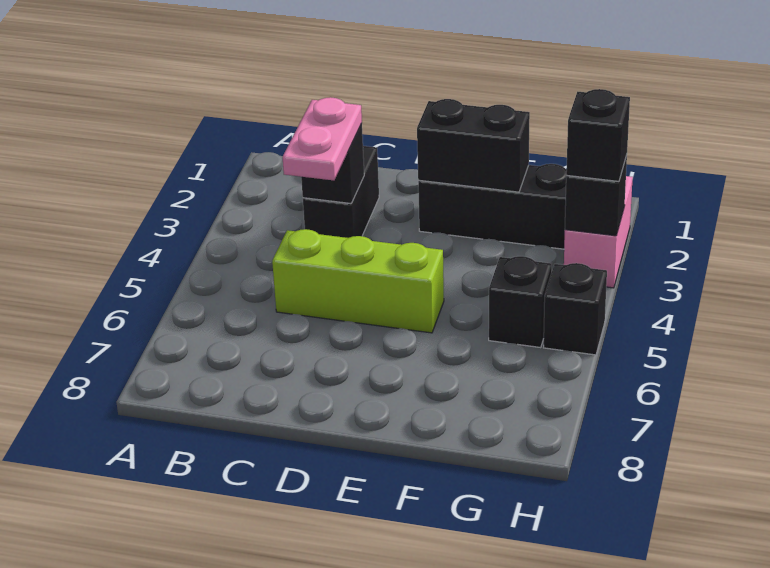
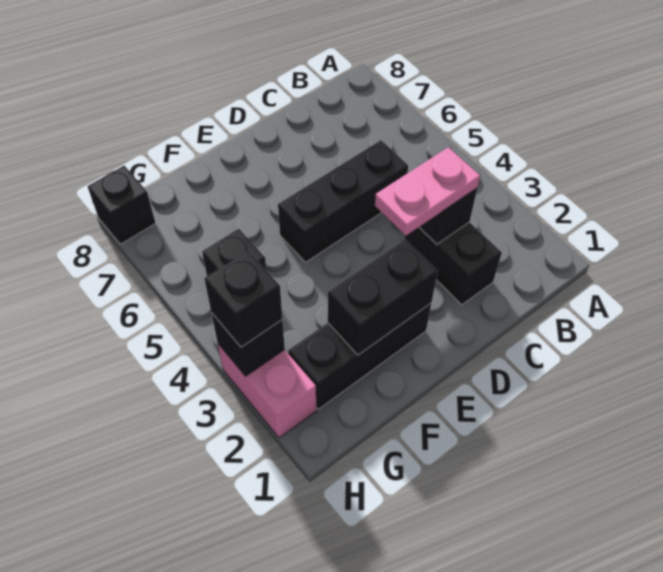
pink plate C3:C4 level 3 -> pink plate C3:D3 level 3
lime brick C5:E5 level 1 -> black brick C5:E5 level 1
black brick H5 level 1 -> black brick H8 level 1

